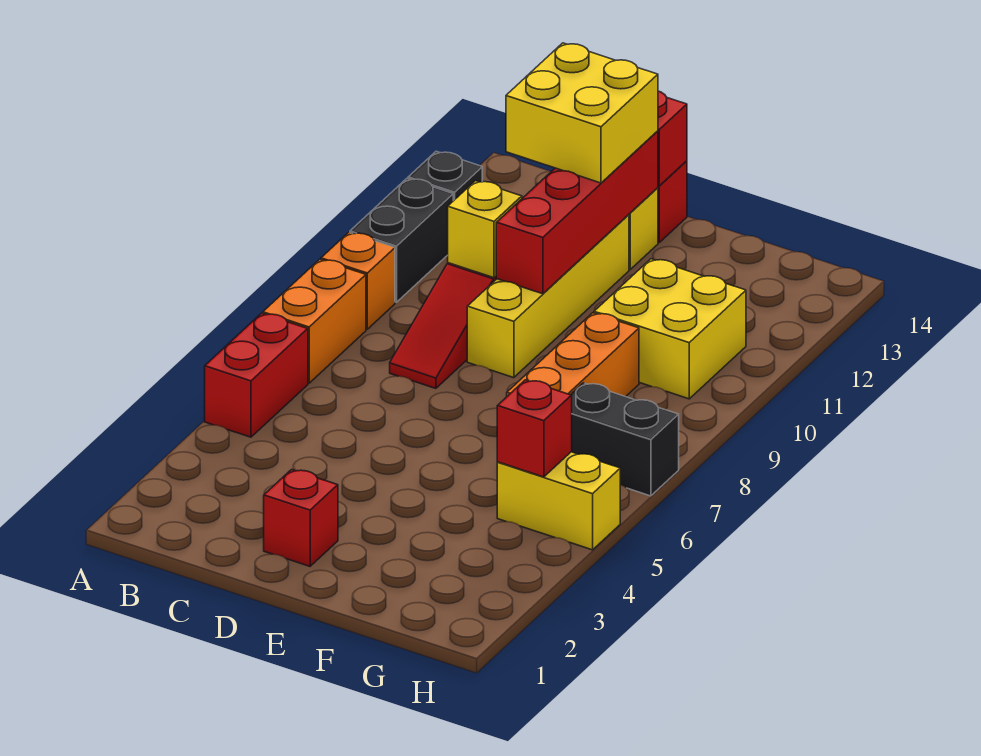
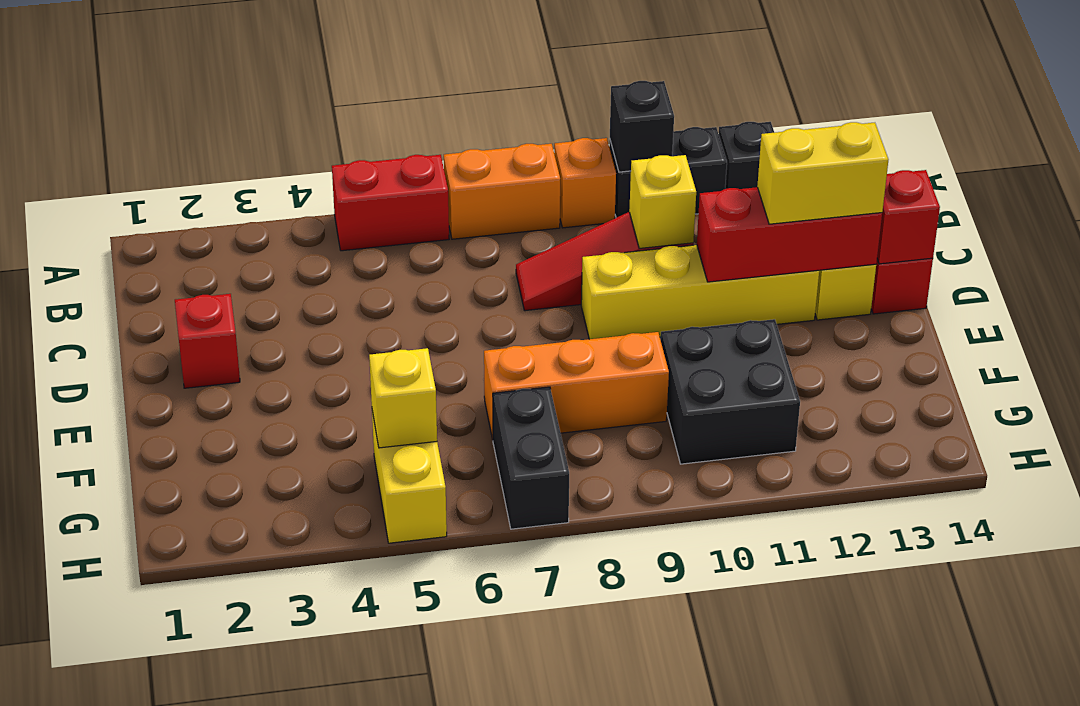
none -> black brick A10 level 2
yellow brick C12:D13 level 3 -> yellow brick D12:D13 level 3
red brick D10:D13 level 2 -> red brick D11:D13 level 2
yellow brick F10:G11 level 1 -> black brick F10:G11 level 1
red brick G5 level 2 -> yellow brick G5 level 2

